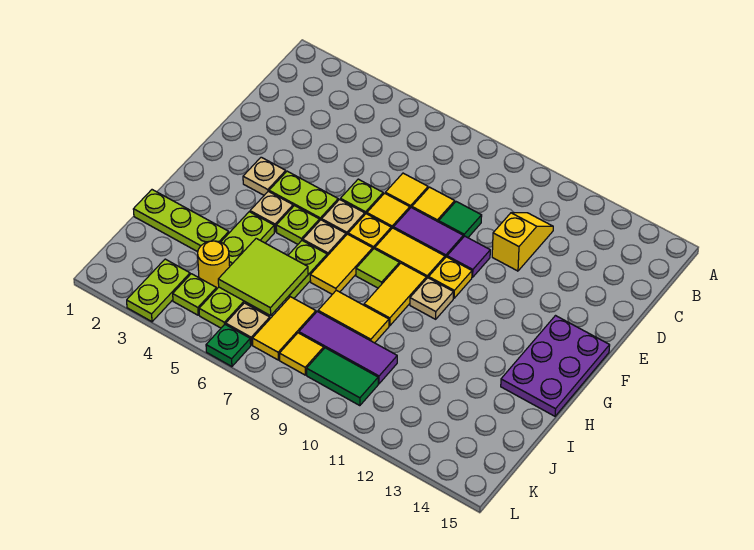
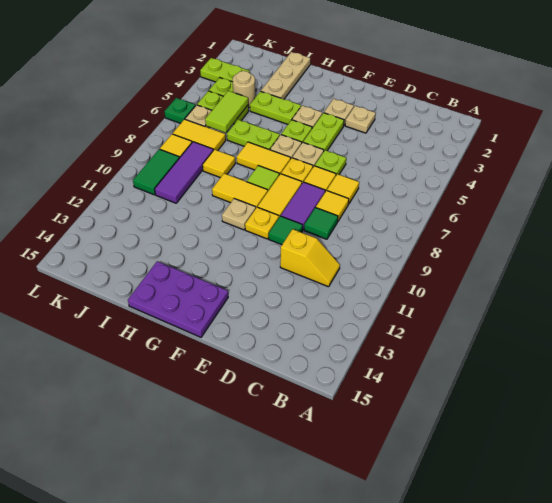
none -> tan plate E3 level 1
purple tile E10 level 1 -> green tile E10 level 1
lime plate I1:I3 level 1 -> tan plate I1:I3 level 1
lime tile I5:J6 level 2 -> lime tile J5:J6 level 2
yellow tile I8:I9 level 1 -> yellow tile I8 level 1
yellow round brick J4 level 1 -> tan round brick J4 level 1

